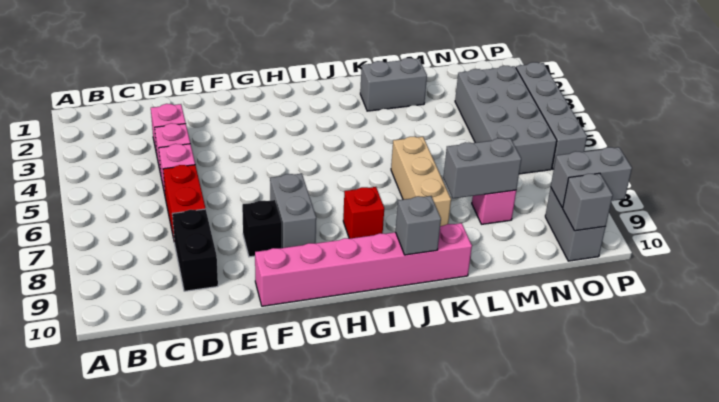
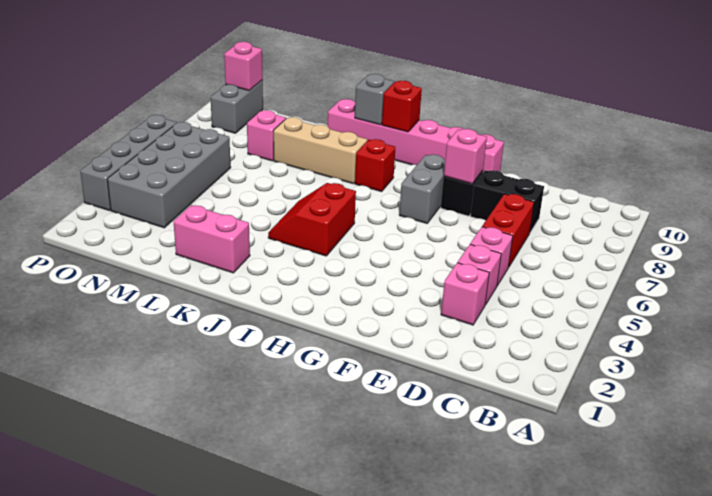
black brick D8:D9 level 1 -> black brick D8:E8 level 1
none -> pink brick F8 level 2
none -> red slope I4:J5 level 1 top I
none -> red brick I10 level 2
grey brick K2:L2 level 1 -> pink brick K2:L2 level 1
tan brick K6:K8 level 1 -> tan brick J8:L8 level 1
grey brick L8:M8 level 2 -> none
grey brick O9:P9 level 2 -> none
grey brick O10 level 2 -> pink brick O10 level 2

